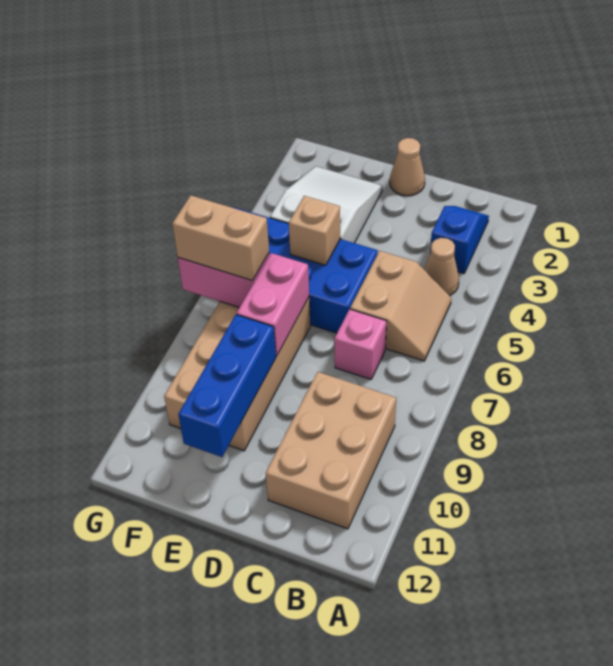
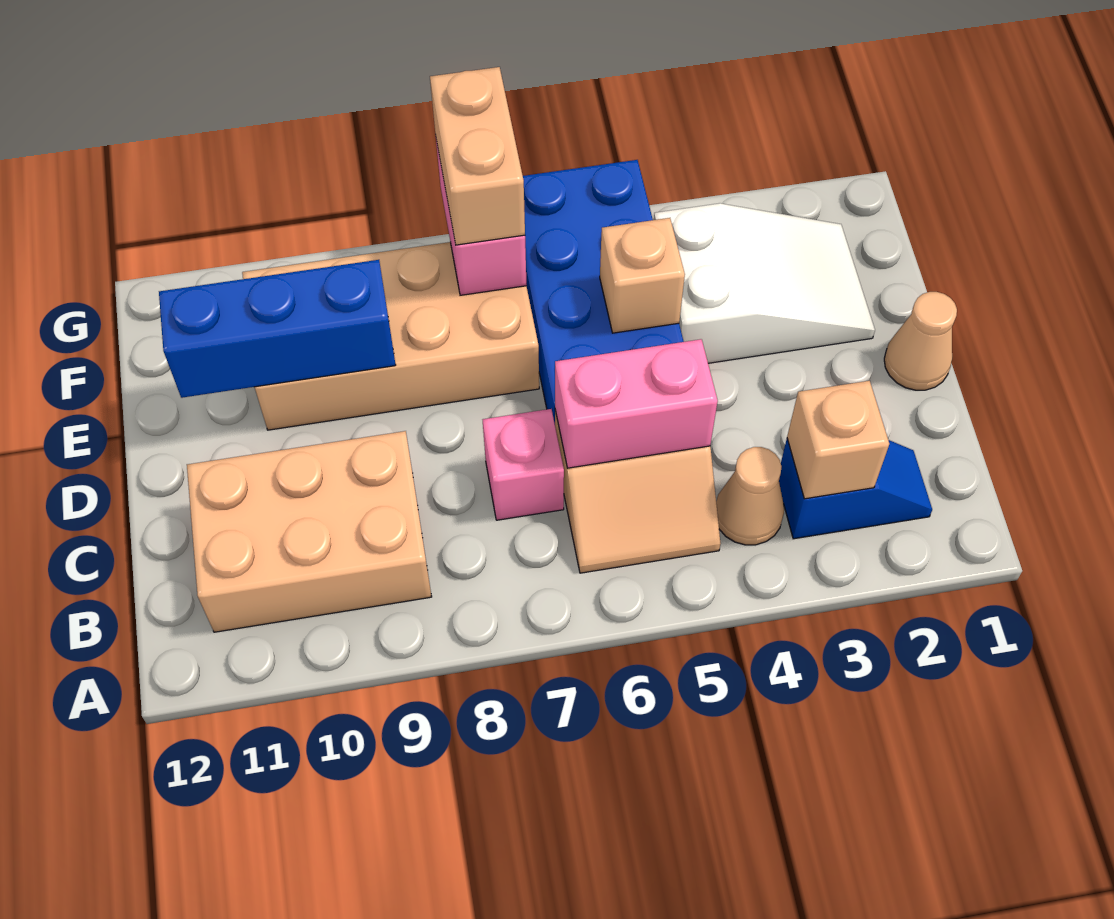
none -> tan brick B3 level 2
pink brick E7:E8 level 2 -> pink brick C5:C6 level 2

